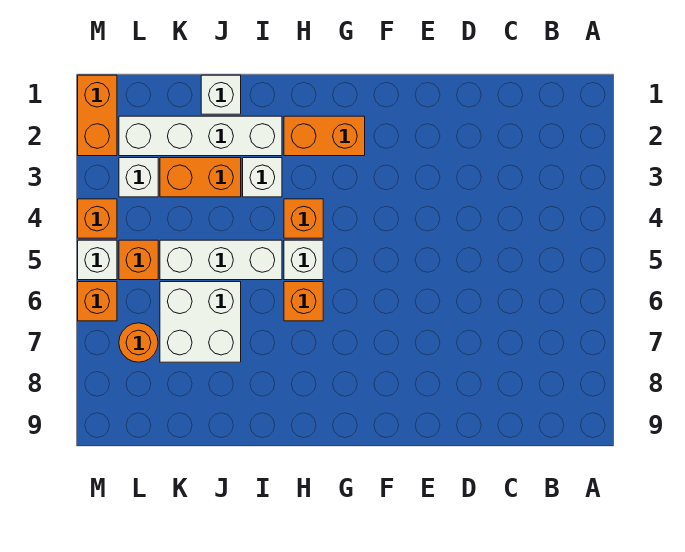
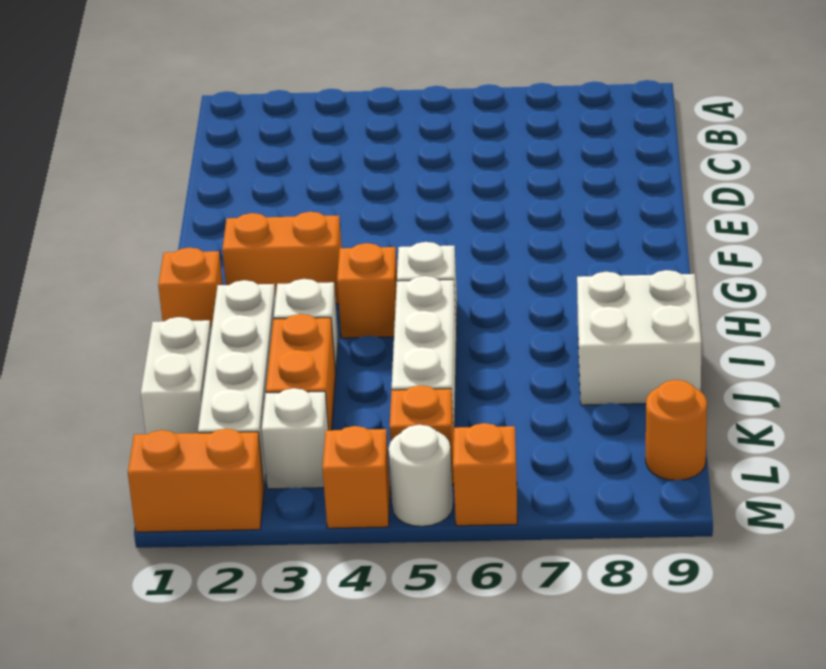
orange brick G2:H2 level 1 -> orange brick G2:G3 level 1
orange brick H6 level 1 -> orange brick H1 level 1
white brick J1 level 1 -> white brick J1:K1 level 1
white brick J6:K7 level 1 -> white brick I8:J9 level 1
orange round brick L7 level 1 -> orange round brick L9 level 1
white brick M5 level 1 -> white round brick M5 level 1

